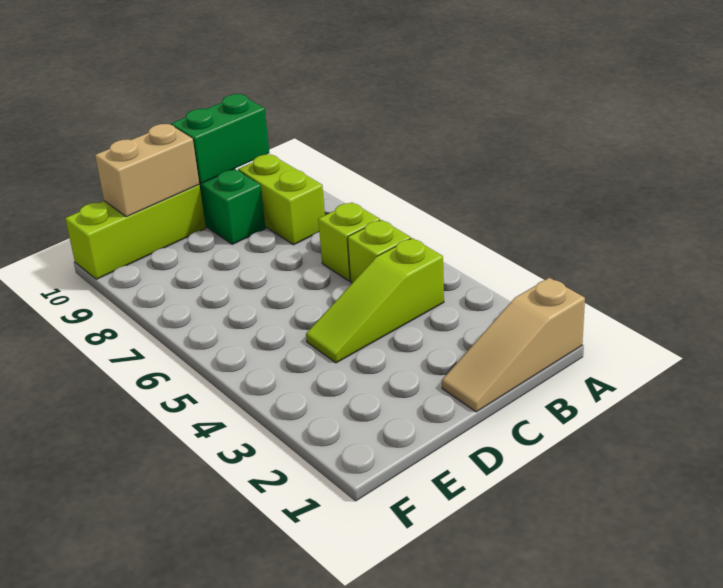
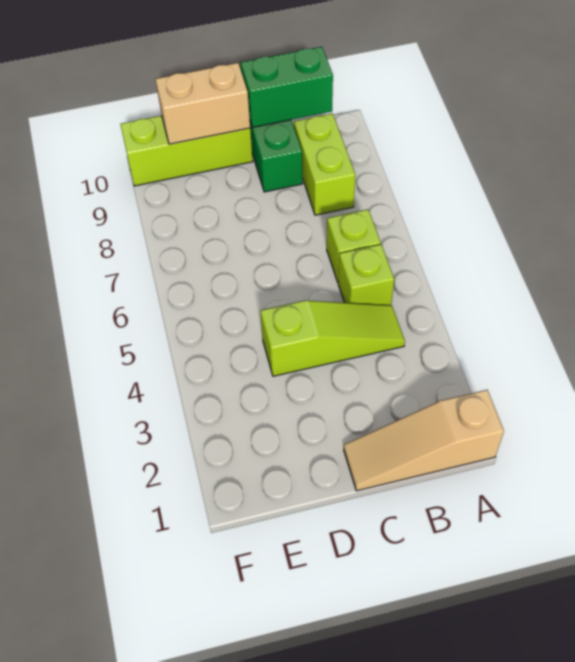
lime slope B4:D4 level 1 top B -> lime slope B4:D4 level 1 top D

